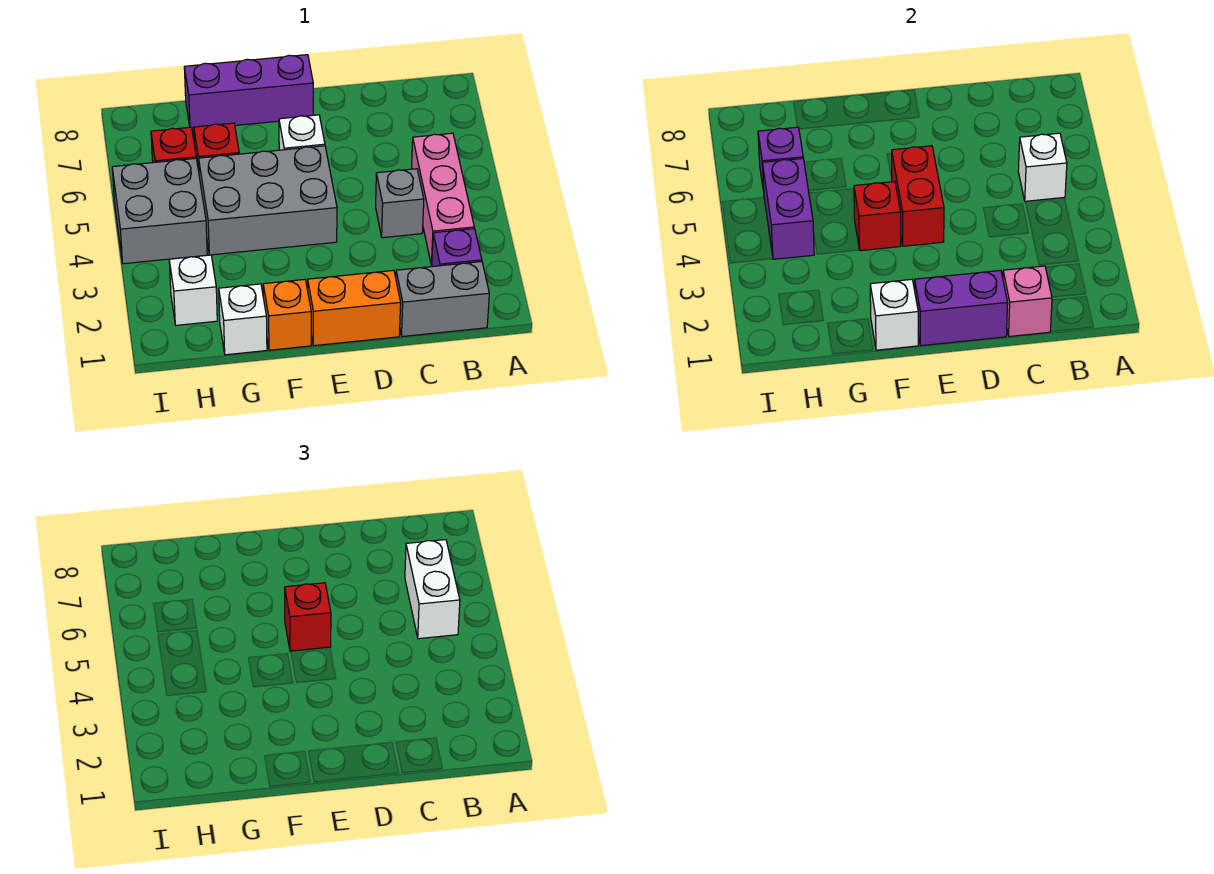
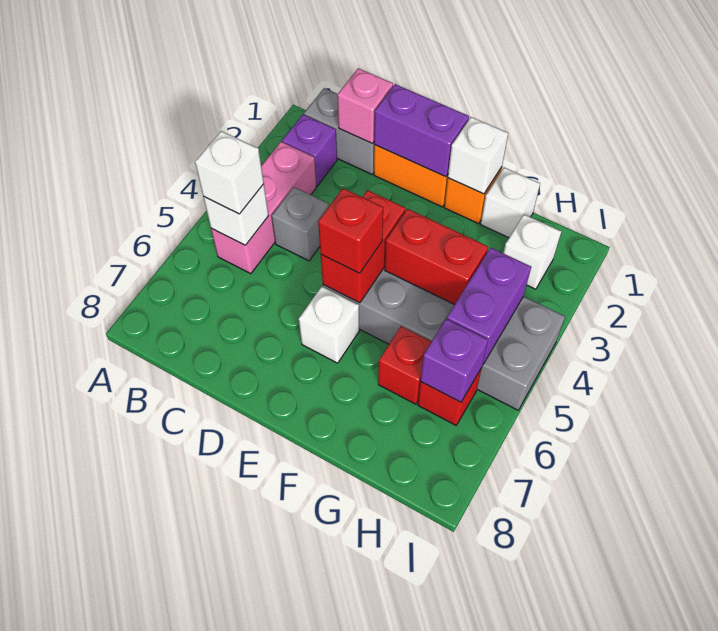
white brick B5:B6 level 3 -> white brick B5 level 3
purple brick E8:G8 level 1 -> none
red brick F4 level 2 -> red brick F4:G4 level 2

